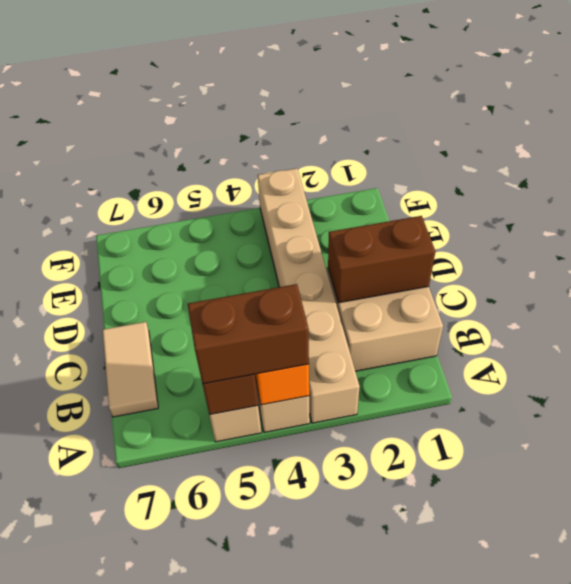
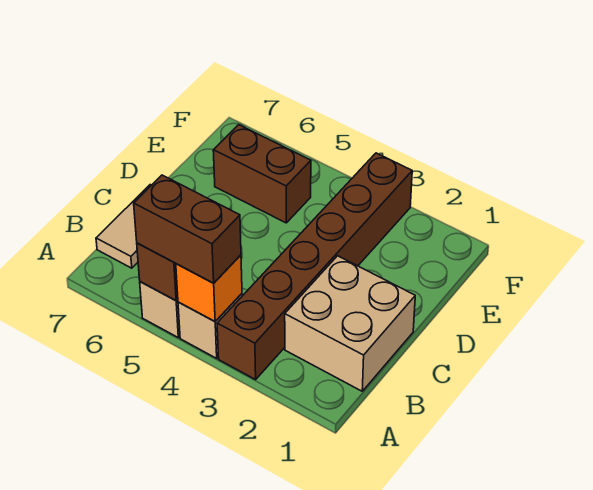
tan brick A3:F3 level 1 -> brown brick A3:F3 level 1
brown brick C1:C2 level 2 -> brown brick E5:E6 level 1

